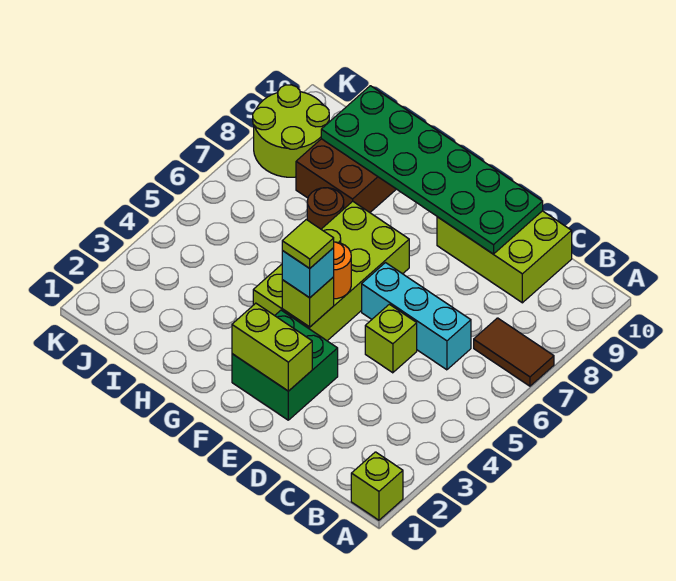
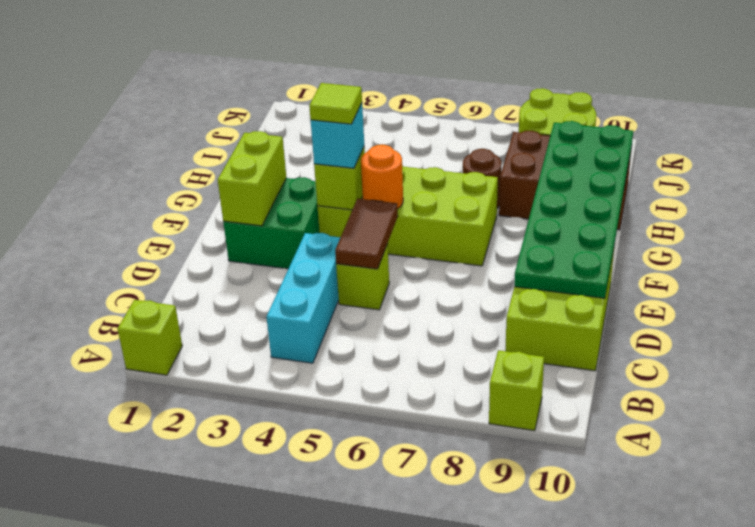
brown tile A7:B7 level 1 -> brown tile D5:E5 level 2
none -> lime brick A9 level 1
cyan brick C6:E6 level 1 -> cyan brick B4:D4 level 1

